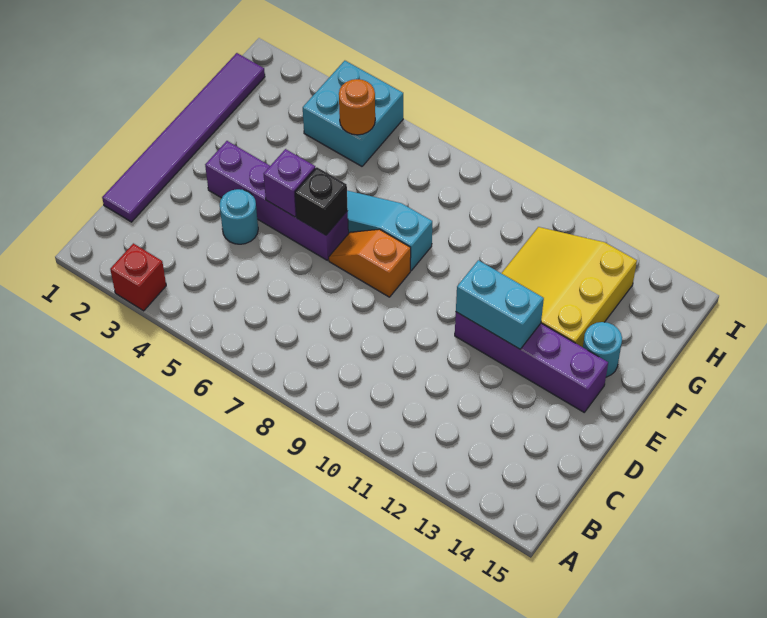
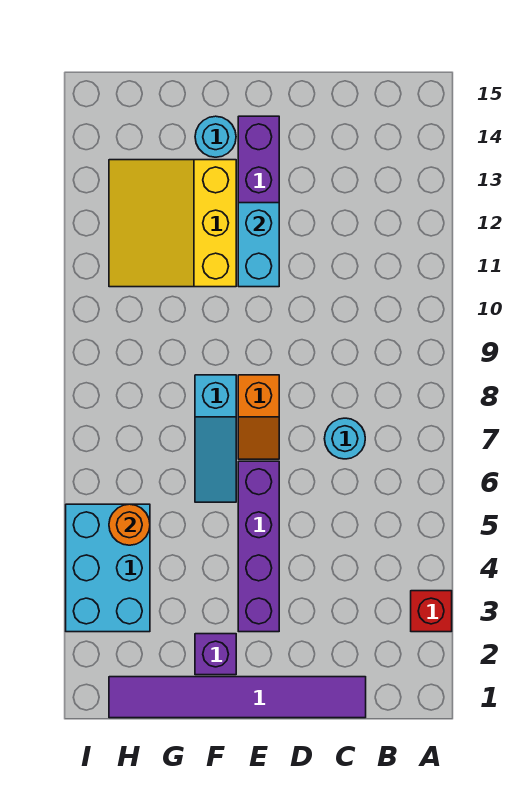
cyan round brick D4 level 1 -> cyan round brick C7 level 1
purple brick E5 level 2 -> purple brick F2 level 1
black brick E6 level 2 -> none
yellow slope F11:H13 level 1 top 13 -> yellow slope F11:H13 level 1 top F
cyan brick H4:I5 level 1 -> cyan brick H3:I5 level 1

